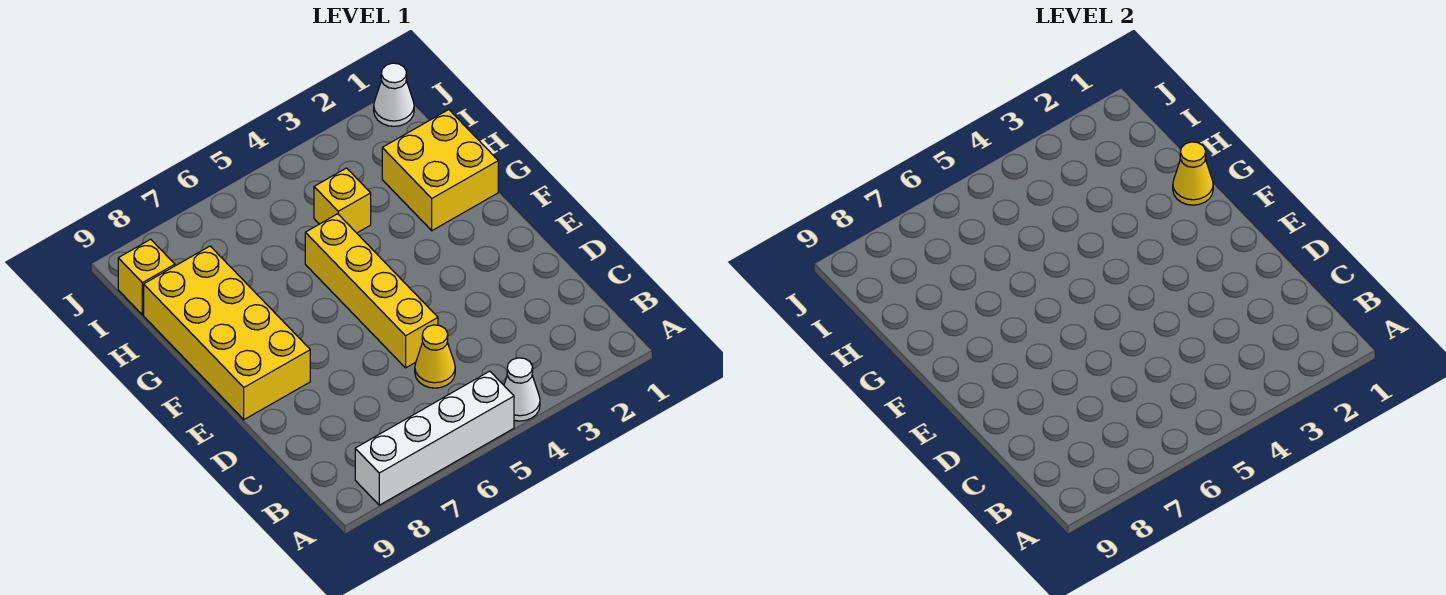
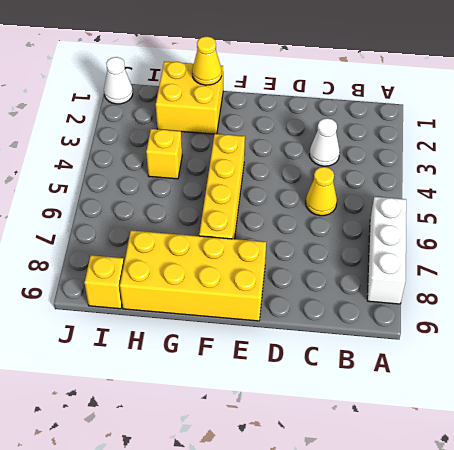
white cone A4 level 1 -> white cone C3 level 1
white brick A5:A8 level 1 -> white brick A6:A8 level 1
yellow brick D5:G5 level 1 -> yellow brick F4:F7 level 1

